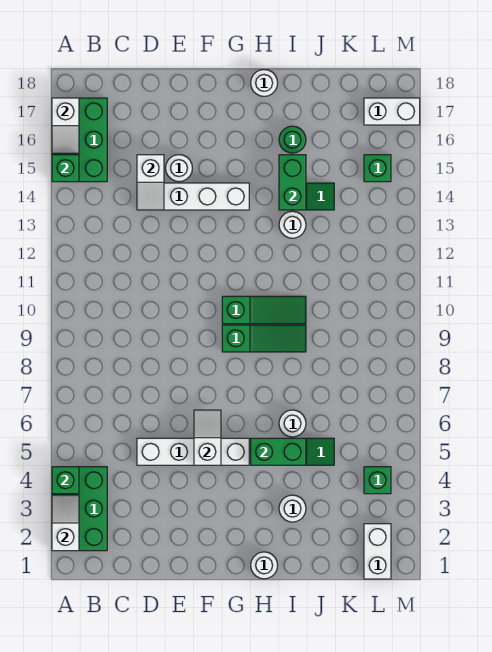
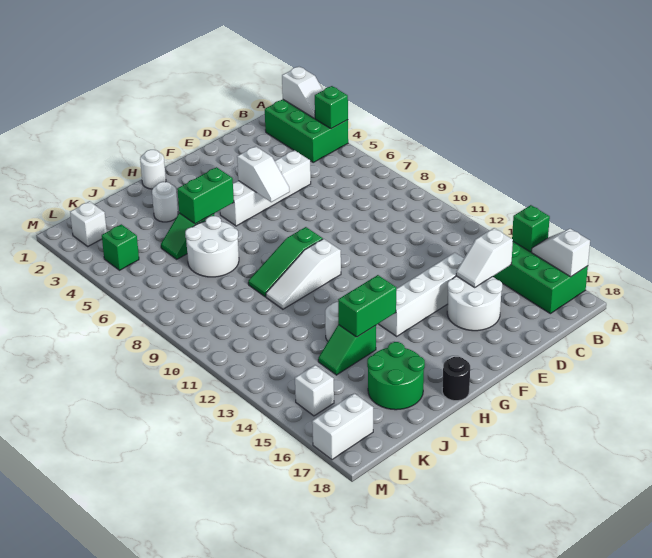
white slope D14:D15 level 2 top 15 -> white slope C15:D15 level 2 top C
white round brick E15 level 1 -> white round brick D15:E16 level 1
green slope G10:I10 level 1 top G -> white slope G10:I10 level 1 top G
white round brick H18 level 1 -> black round brick H18 level 1
white round brick I6 level 1 -> white round brick I6:J7 level 1
green brick I14:I15 level 2 -> green brick H14:I14 level 2
green round brick I16 level 1 -> green round brick I16:J17 level 1
white brick L1:L2 level 1 -> white brick L2 level 1
green brick L15 level 1 -> white brick L15 level 1

